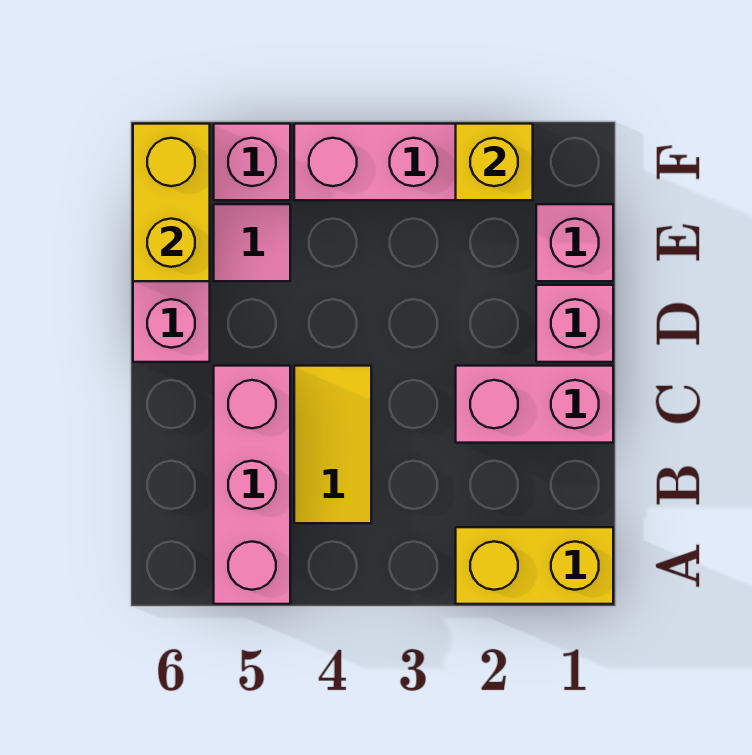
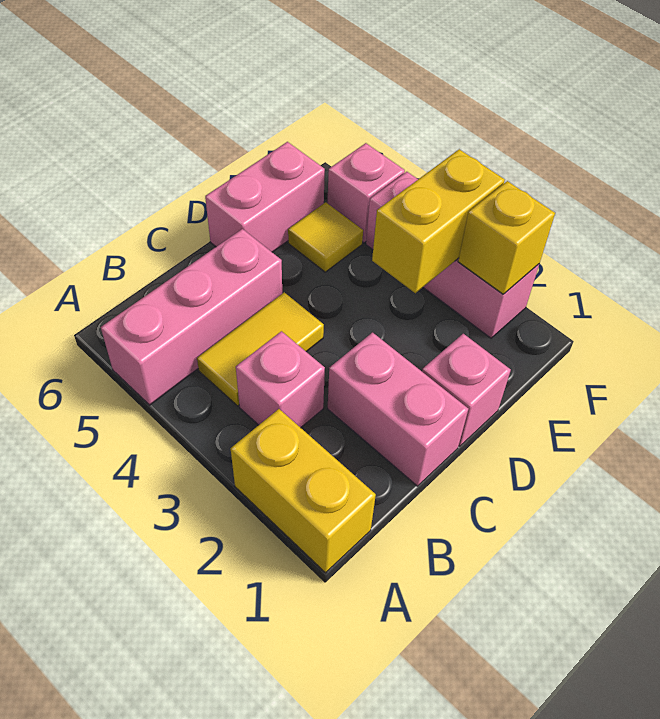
pink brick E1 level 1 -> pink brick B3 level 1
pink tile E5 level 1 -> yellow tile E5 level 1
yellow brick E6:F6 level 2 -> yellow brick E3:F3 level 2

